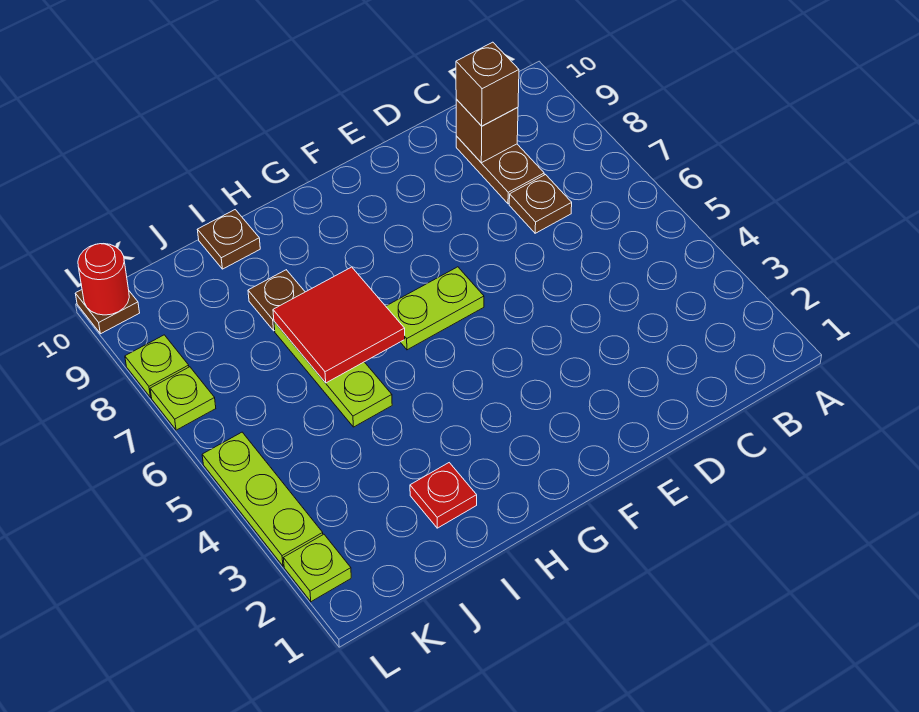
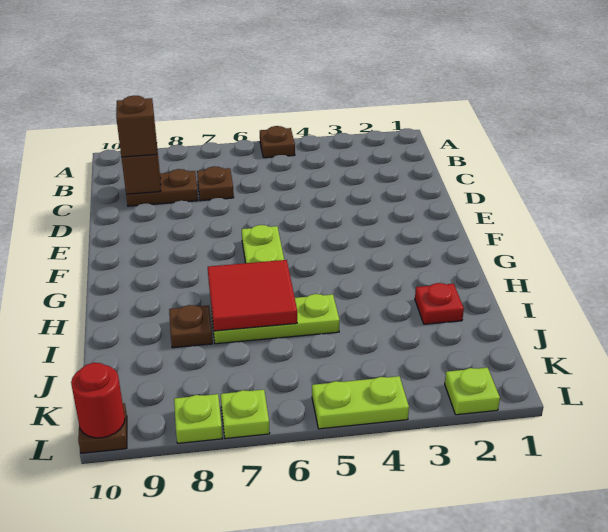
brown plate I10 level 1 -> brown plate A5 level 1
lime plate L3:L5 level 1 -> lime plate L4:L5 level 1

